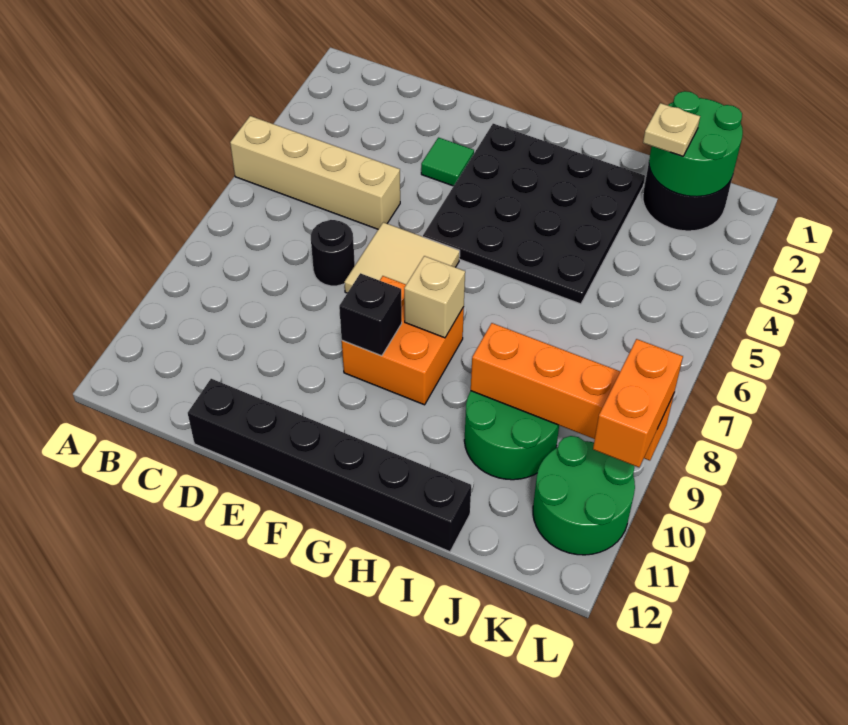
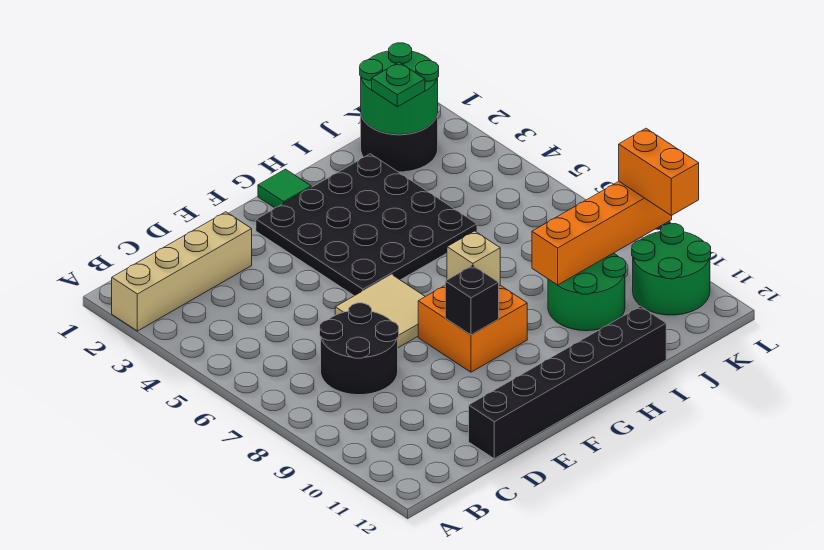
tan brick A5:D5 level 1 -> tan brick A2:D2 level 1
black round brick D7 level 1 -> black round brick C7:D8 level 1
green tile E3 level 1 -> green tile G1 level 1
tan plate J2 level 3 -> green plate J2 level 3

